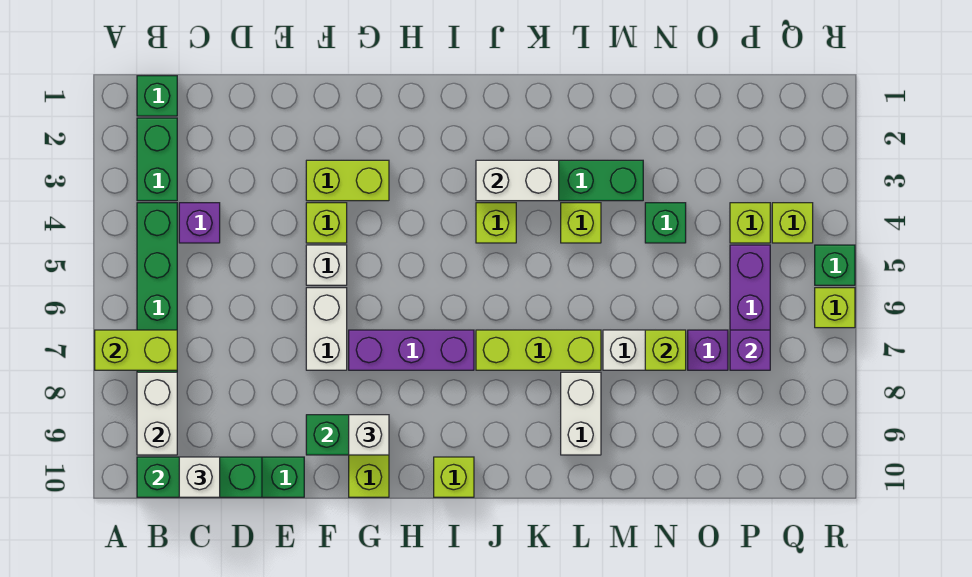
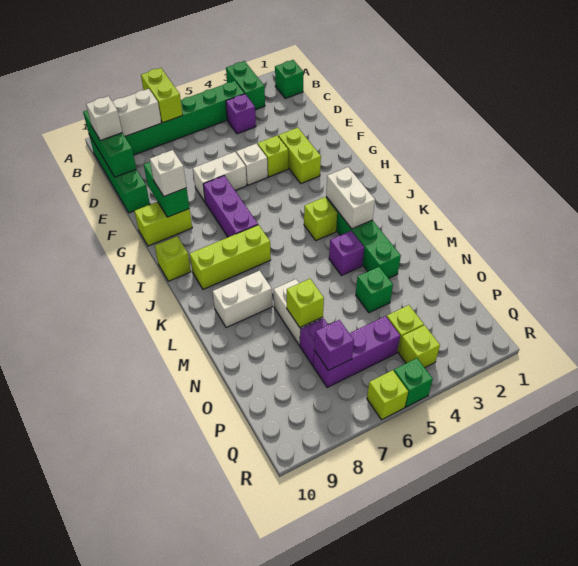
green brick B2:B3 level 1 -> green brick A3:B3 level 1
lime brick J7:L7 level 1 -> lime brick J7:J9 level 1
lime brick L4 level 1 -> purple brick L4 level 1

